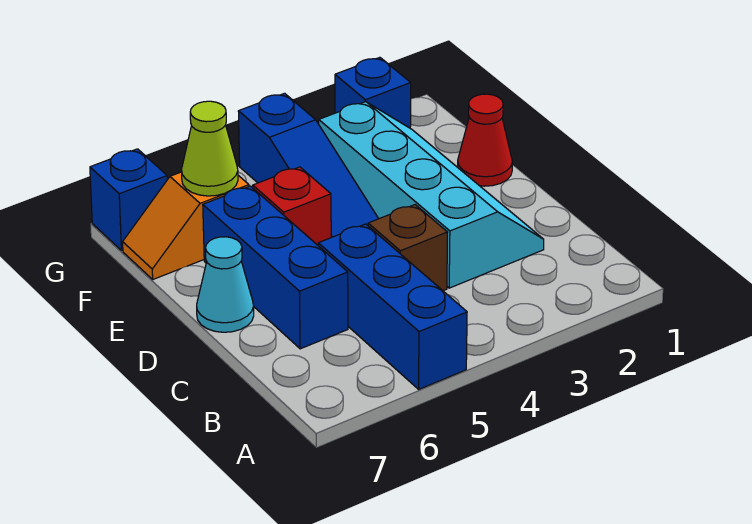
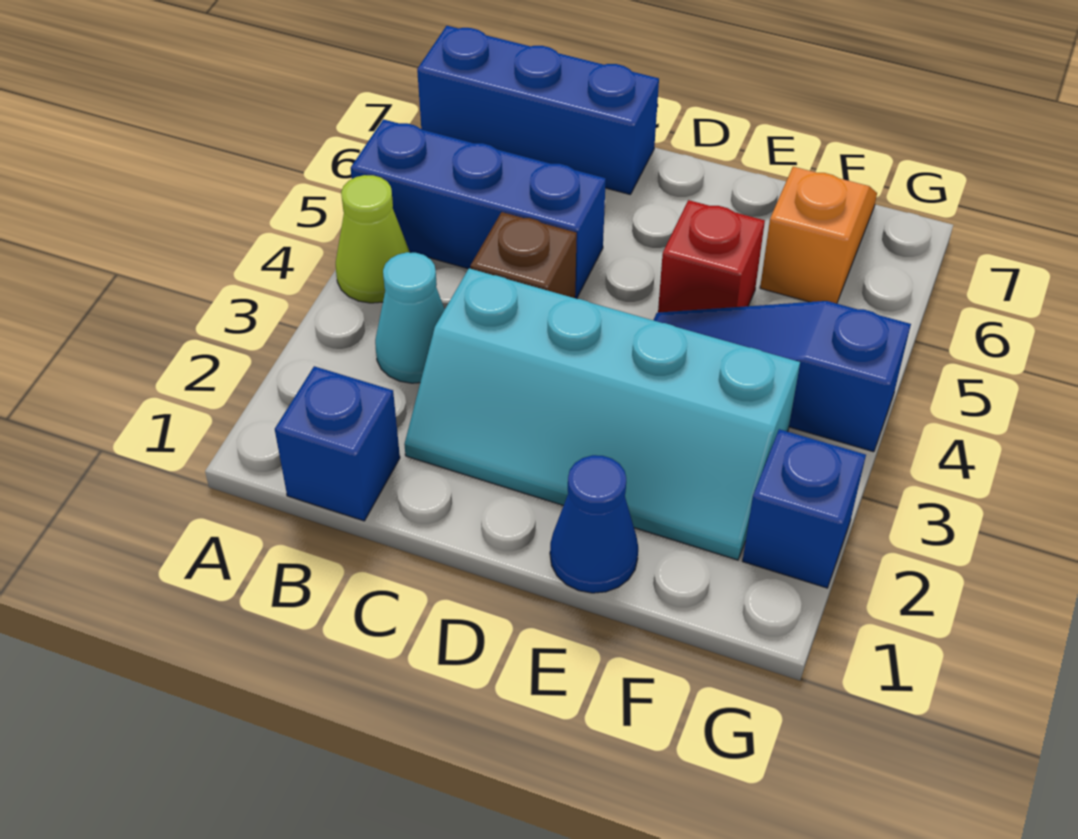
blue brick C6:E6 level 1 -> blue brick A7:C7 level 1
cyan cone D7 level 1 -> cyan cone B3 level 1
red cone E1 level 1 -> blue cone E1 level 1
lime cone F6 level 2 -> lime cone A4 level 1
blue brick G7 level 1 -> blue brick B1 level 1

